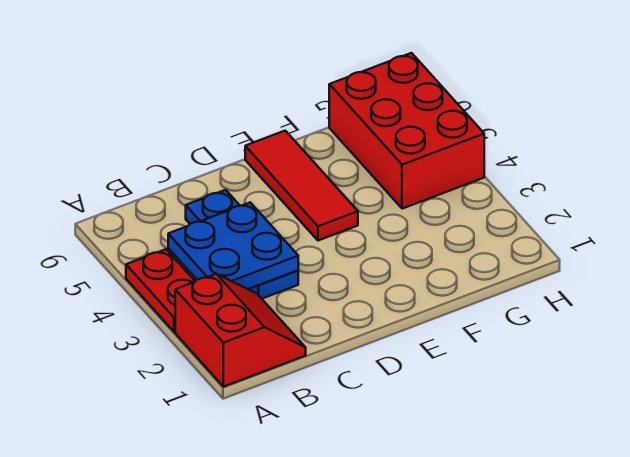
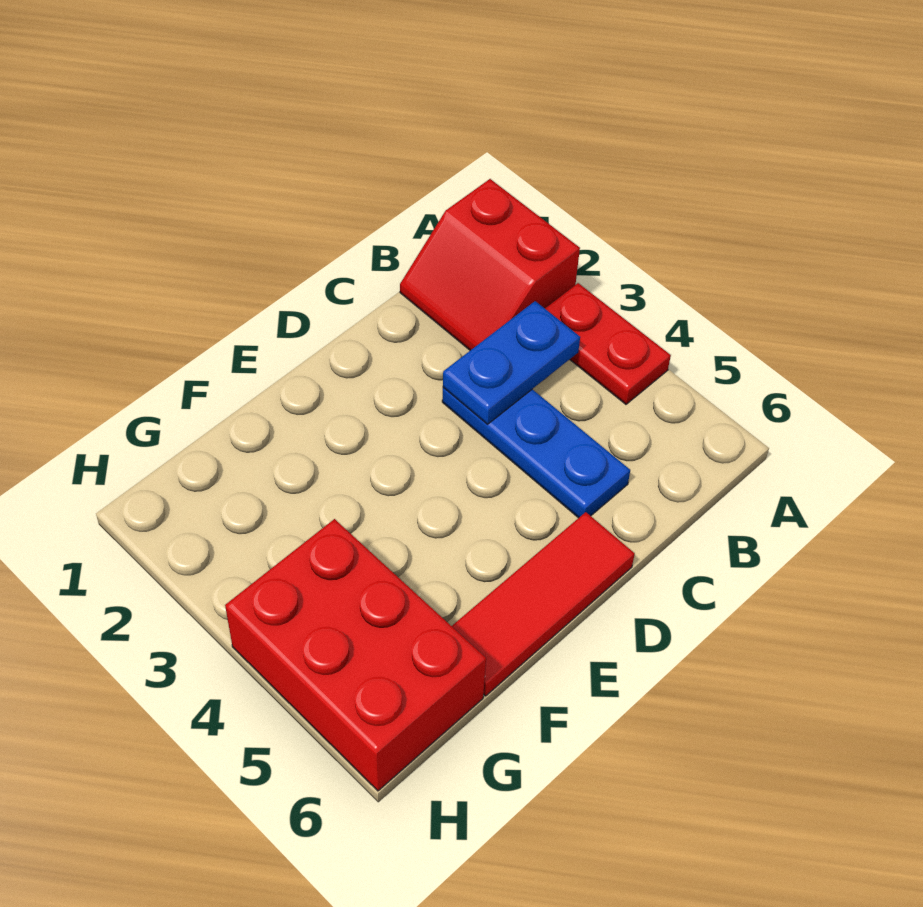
blue plate B3:C4 level 2 -> blue plate B3:C3 level 2
red tile E4:E6 level 1 -> red tile D6:F6 level 1

